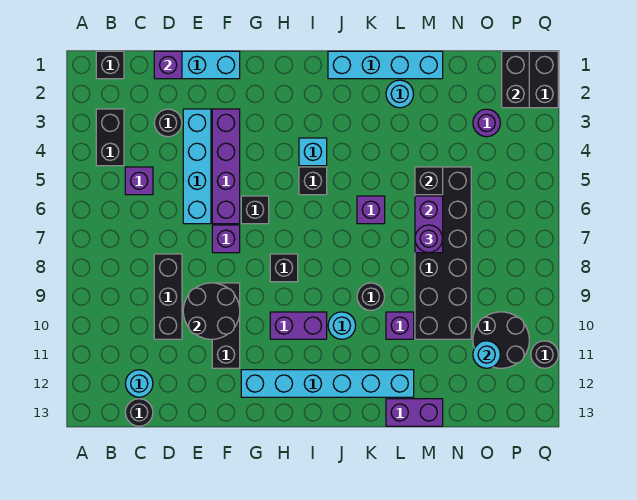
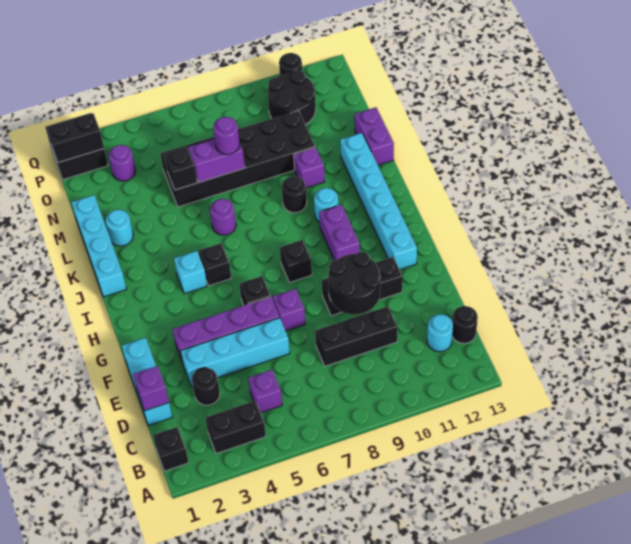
purple brick K6 level 1 -> purple round brick K6 level 1
cyan round brick O11 level 2 -> none

